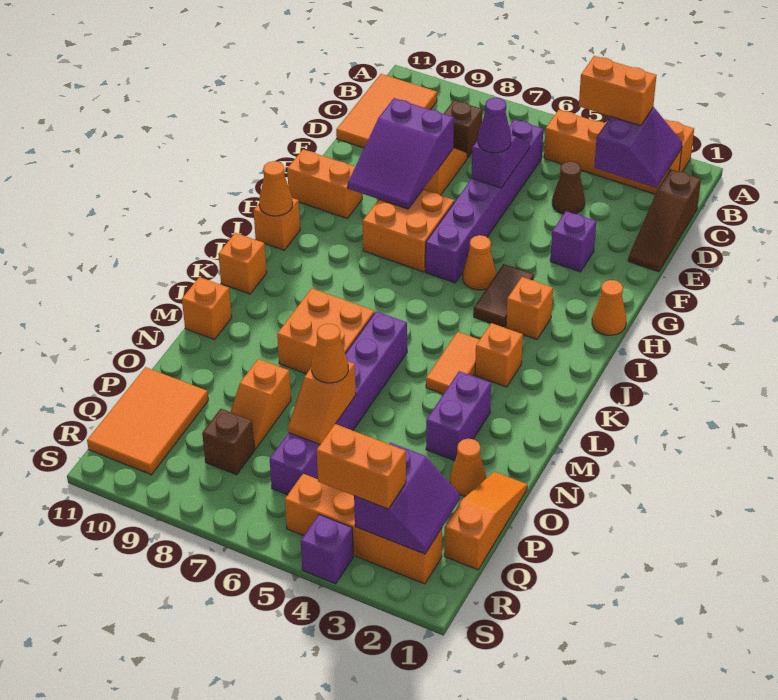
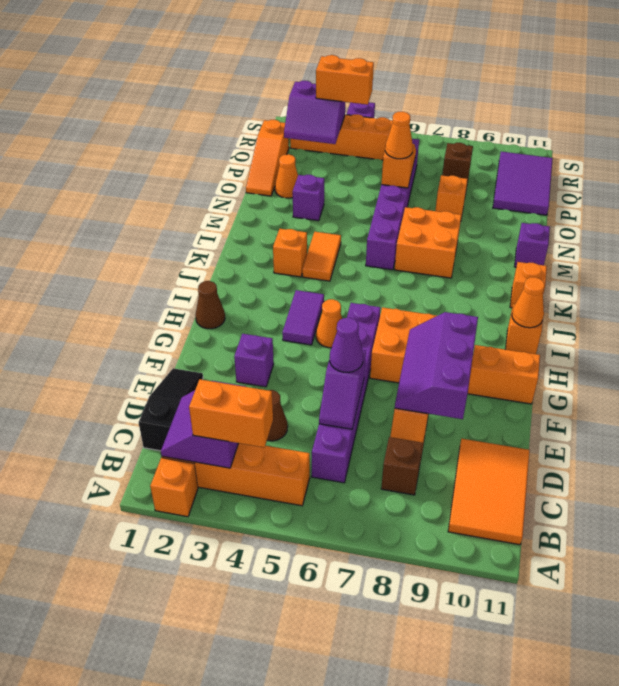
brown slope C1:E1 level 1 top C -> black slope C1:E1 level 1 top C
purple slope E8:G9 level 2 top E -> purple slope E8:G9 level 2 top 9
orange cone H1 level 1 -> brown cone H1 level 1
brown tile H4:I4 level 1 -> purple tile H4:I4 level 1
orange brick I3 level 1 -> none
purple brick M3:N3 level 1 -> purple brick N3 level 1
orange brick M11 level 1 -> purple brick M11 level 1
orange tile P10:R11 level 1 -> purple tile P10:R11 level 1
purple slope Q2:R3 level 2 top 3 -> purple slope Q2:R3 level 2 top R

